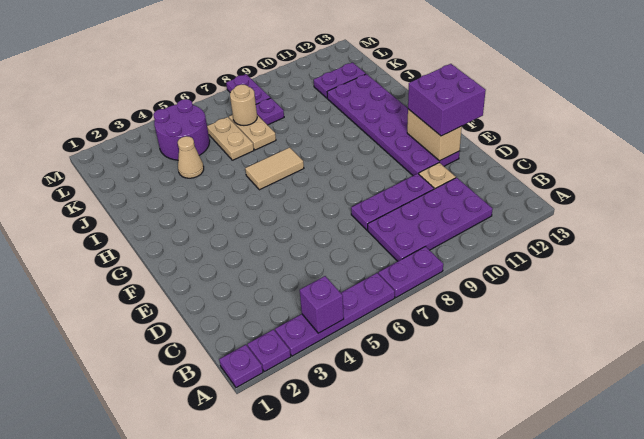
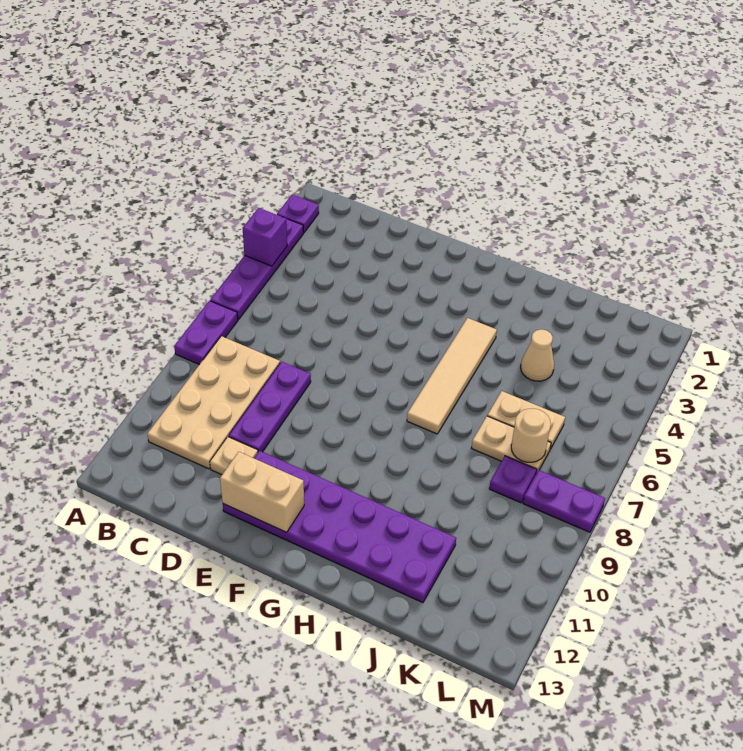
purple plate A1 level 1 -> none
purple plate B8:C11 level 1 -> tan plate B8:C11 level 1
purple brick E12:F13 level 3 -> none
tan tile H6:H7 level 1 -> tan tile H4:H7 level 1
purple round brick K4:L5 level 1 -> none
purple plate K11:K12 level 1 -> none

